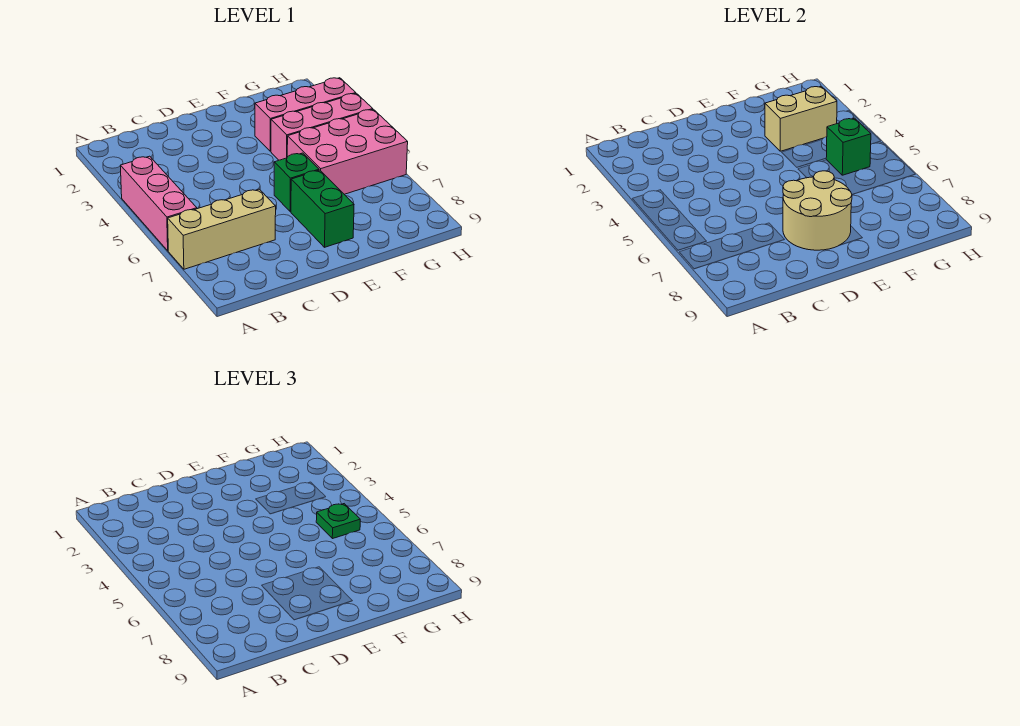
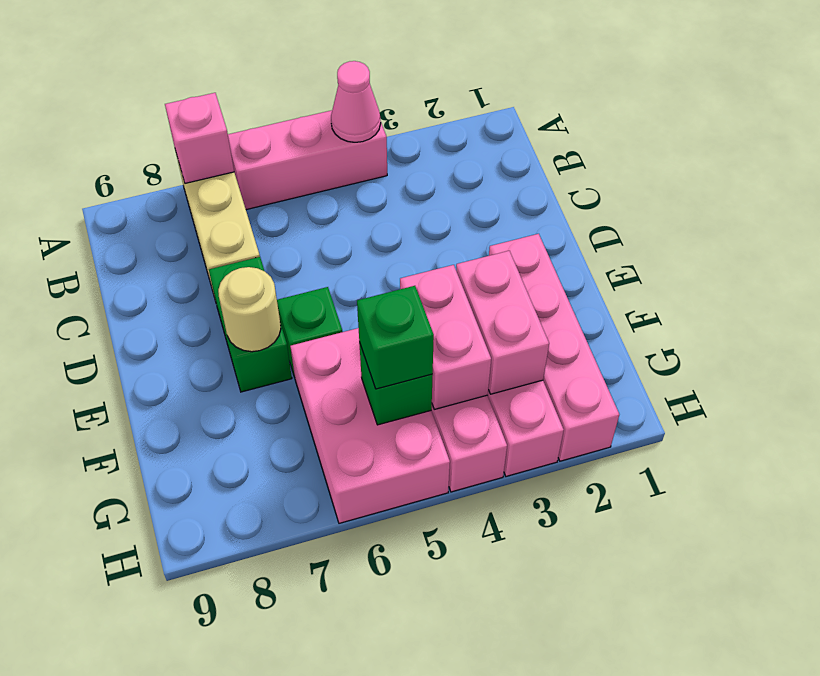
none -> pink cone A4 level 2
none -> pink brick A7 level 2
tan round brick D7:E8 level 2 -> tan round brick E7 level 2
none -> pink brick E2:H2 level 1
green brick E7:E8 level 1 -> green brick D7:E7 level 1
tan brick F3:G3 level 2 -> pink brick F3:G3 level 2
none -> pink brick F4:G4 level 2
green plate G5 level 3 -> green brick G5 level 3

